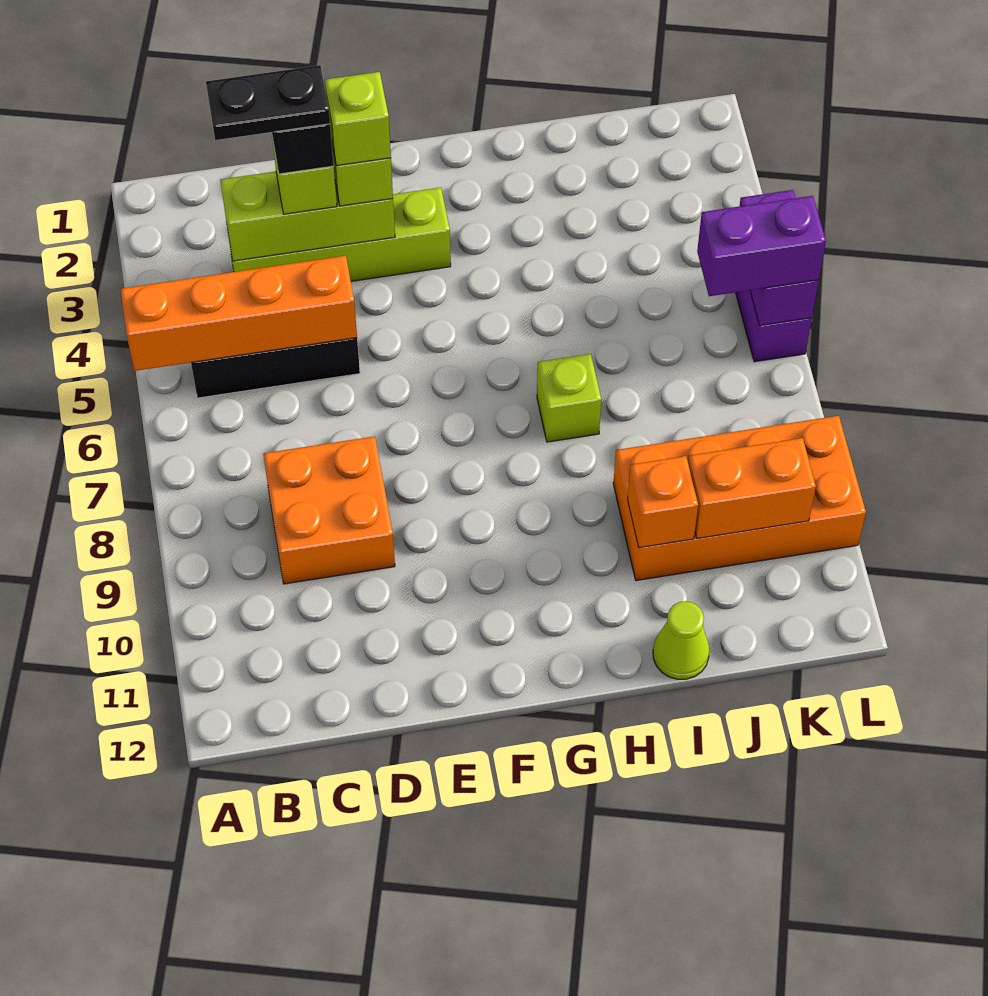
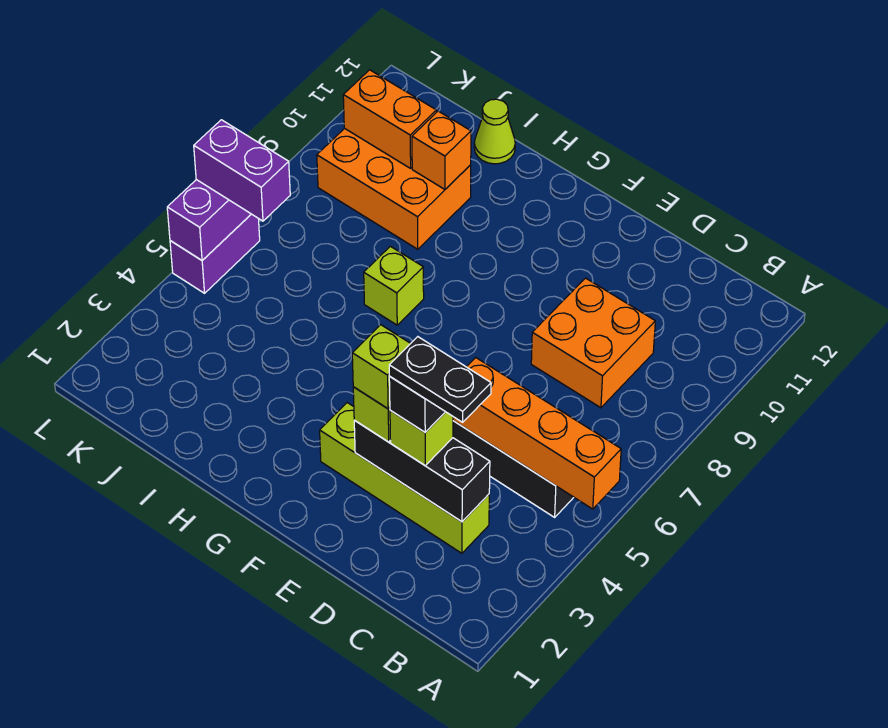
lime brick C3:E3 level 2 -> black brick C3:E3 level 2
orange brick I9:L10 level 1 -> orange brick I9:K10 level 1

